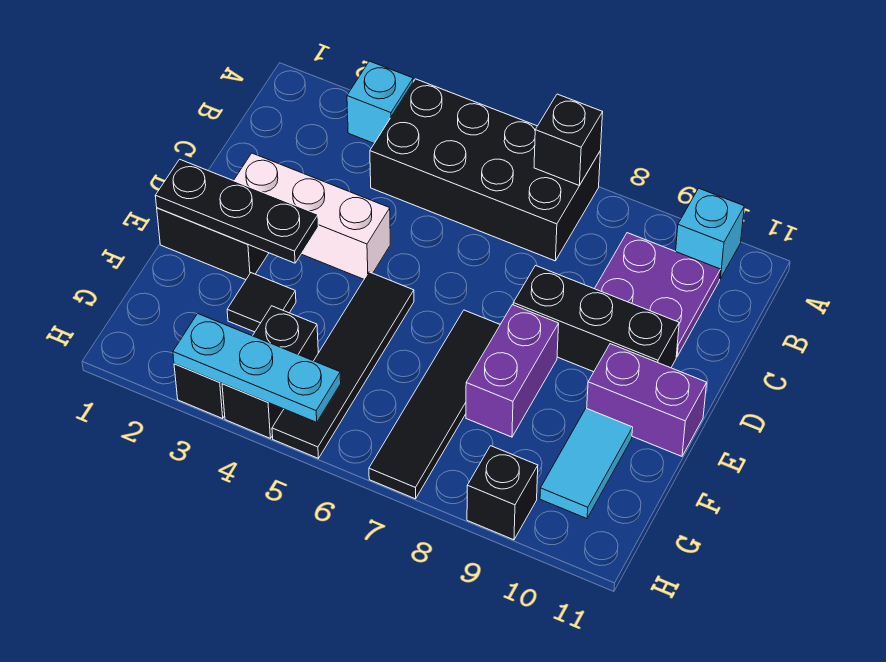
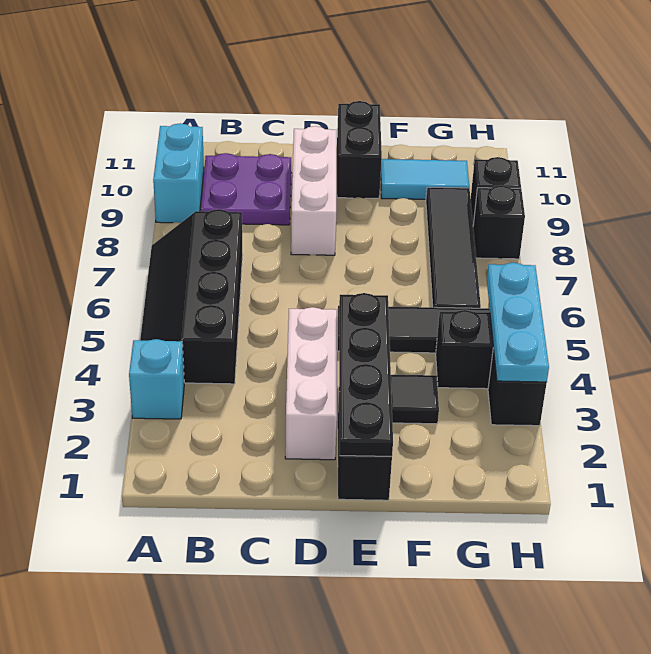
black brick A4:B7 level 1 -> black slope A4:B7 level 1 top B
black brick A7 level 2 -> black brick H8 level 1
cyan brick A10 level 1 -> cyan brick A9:A10 level 1
black brick D8:D10 level 1 -> white brick D8:D10 level 1
black plate E1:E3 level 2 -> black plate E1:E4 level 2
black tile E7:H7 level 1 -> black tile G6:G9 level 1
purple brick E8:F8 level 1 -> none
purple brick E10:E11 level 1 -> black brick E10:E11 level 1

